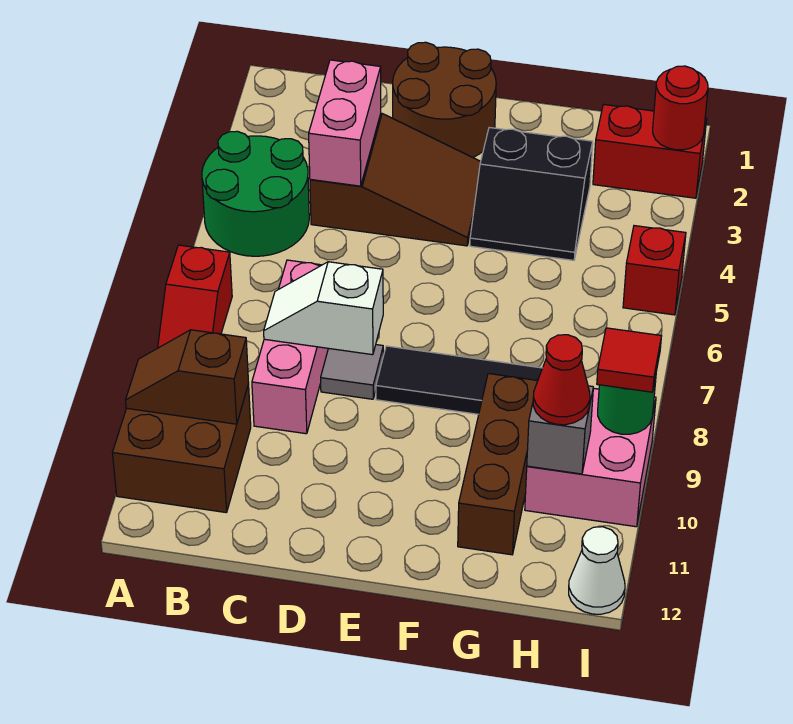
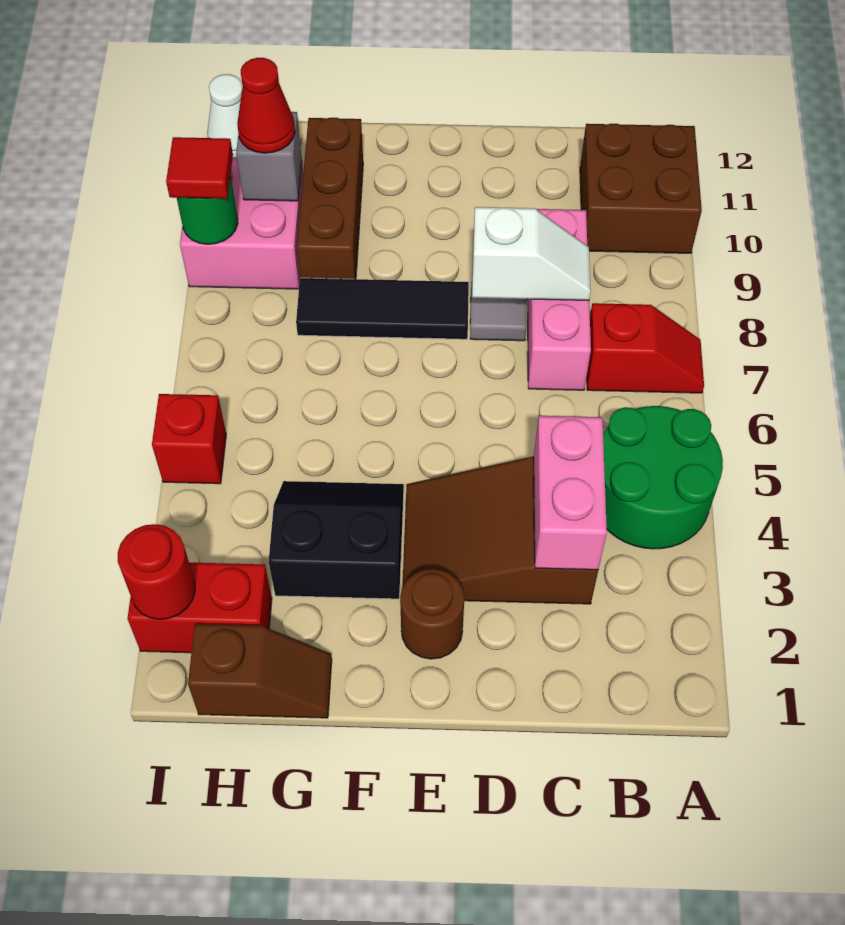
red slope A7:A8 level 1 top 7 -> red slope A7:B7 level 1 top B
brown slope A10:B10 level 2 top B -> brown slope G1:H1 level 1 top H
brown round brick D1:E2 level 1 -> brown round brick E2 level 1

